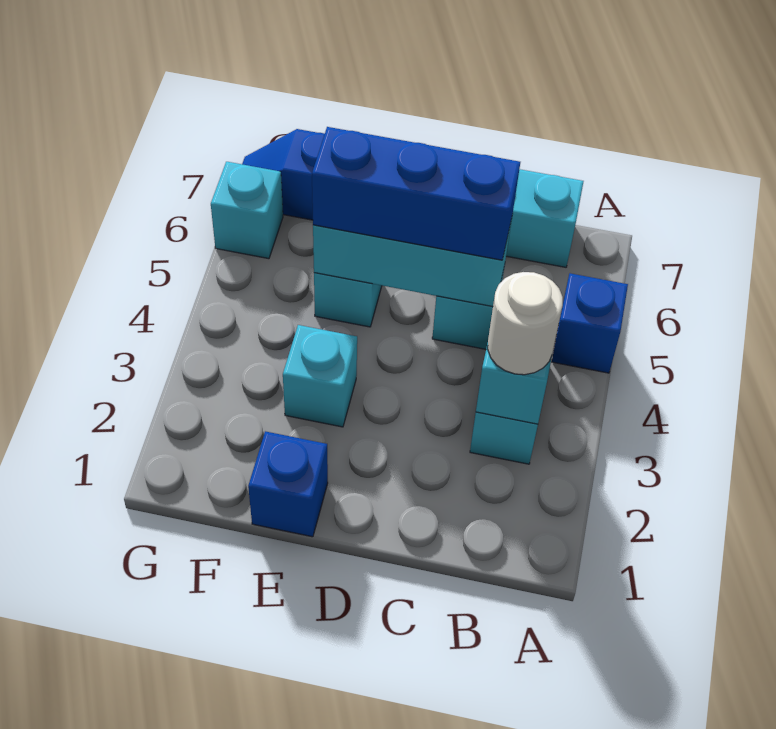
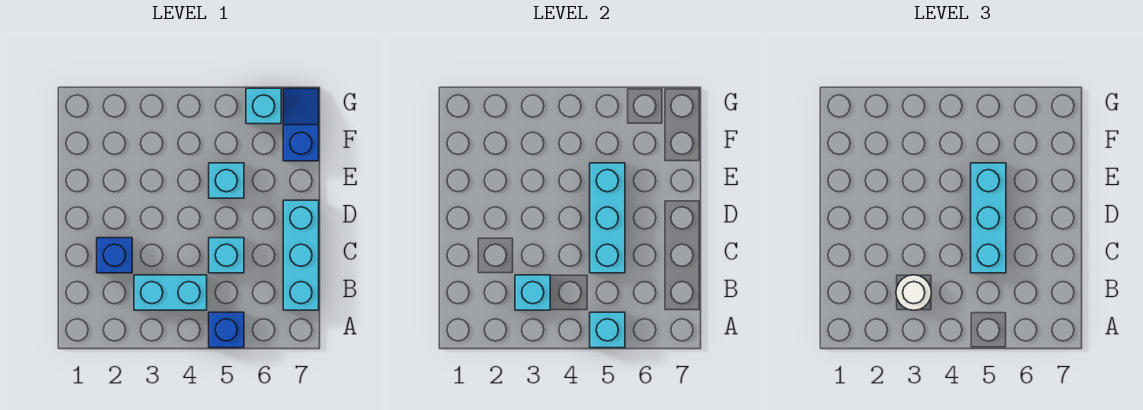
blue brick C5:E5 level 3 -> cyan brick C5:E5 level 3
blue brick E1 level 1 -> blue brick C2 level 1
cyan brick E3 level 1 -> cyan brick A5 level 2

